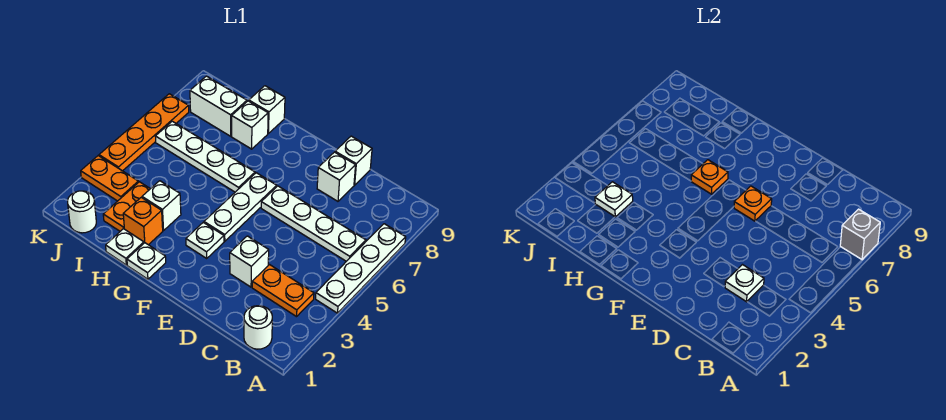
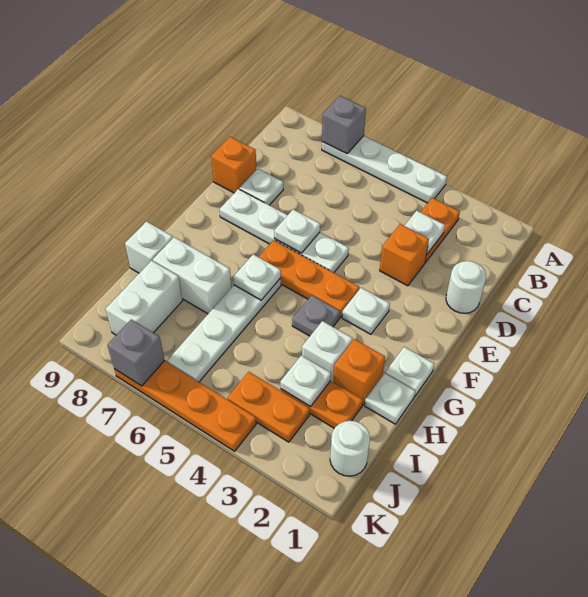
white round brick B1 level 1 -> white round brick D1 level 1
white plate B6:E6 level 1 -> white plate E5:E8 level 1
white brick D3 level 1 -> orange brick D3 level 1
white brick D8 level 1 -> white plate D8 level 1
white brick D9 level 1 -> orange brick D9 level 1
orange plate E6 level 2 -> white plate E6 level 2
white plate F4:F6 level 1 -> orange plate F4:F6 level 1
none -> grey plate G4 level 1
orange plate G6 level 2 -> white plate G6 level 2
white brick H8 level 1 -> white brick H7:H8 level 1
orange plate J3:K3 level 1 -> orange plate J3:J4 level 1
none -> grey brick K7 level 2

